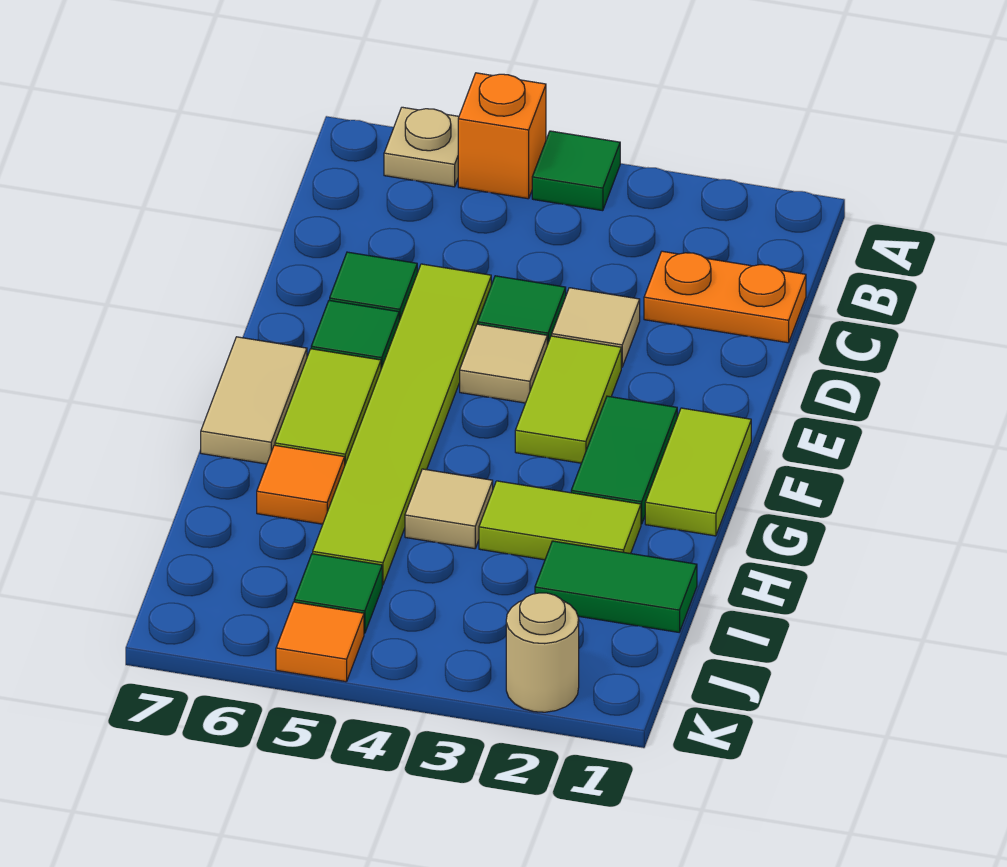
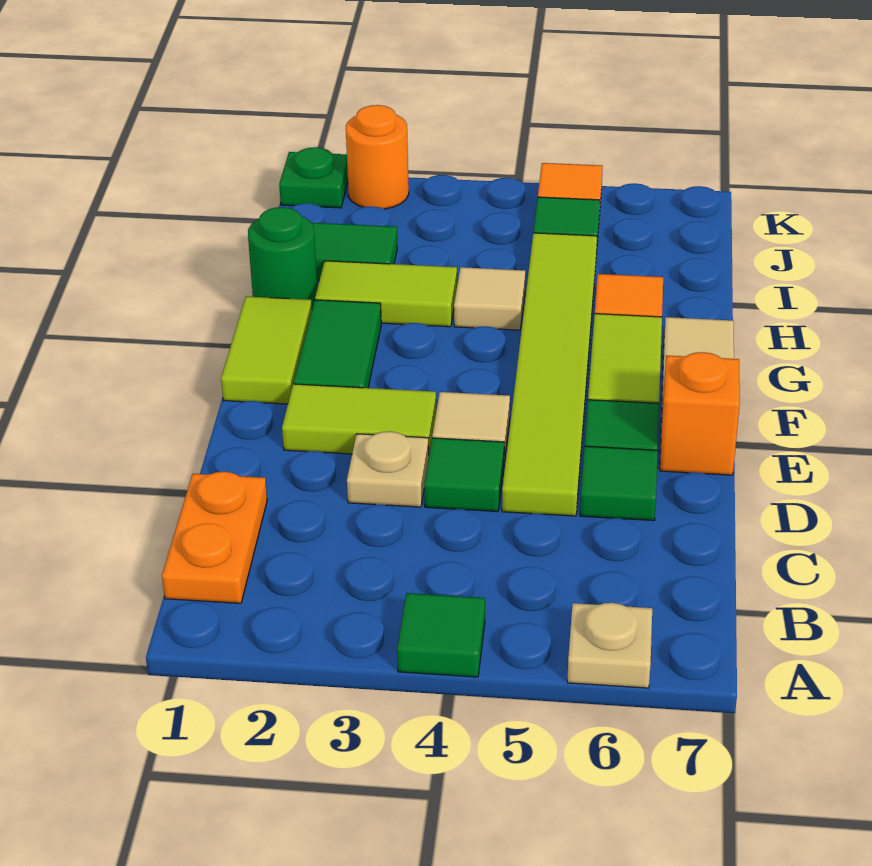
orange brick A5 level 1 -> orange brick E7 level 1
orange plate C1:C2 level 1 -> orange plate B1:C1 level 1
tan tile D3 level 1 -> tan plate D3 level 1
lime tile E3:F3 level 1 -> lime tile E2:E3 level 1
none -> green round brick H1 level 1
none -> green plate K1 level 1
tan round brick K2 level 1 -> orange round brick K2 level 1

